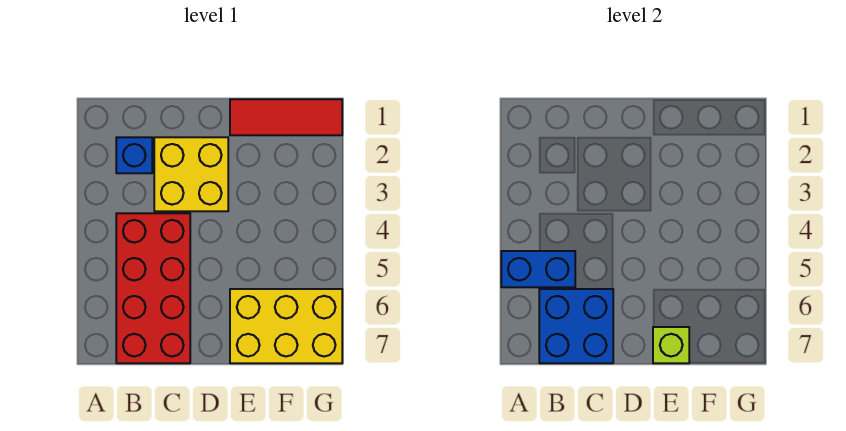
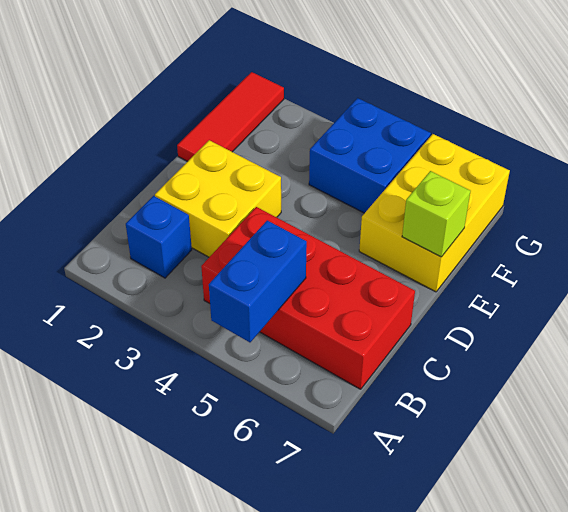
blue brick B6:C7 level 2 -> blue brick F4:G5 level 1

